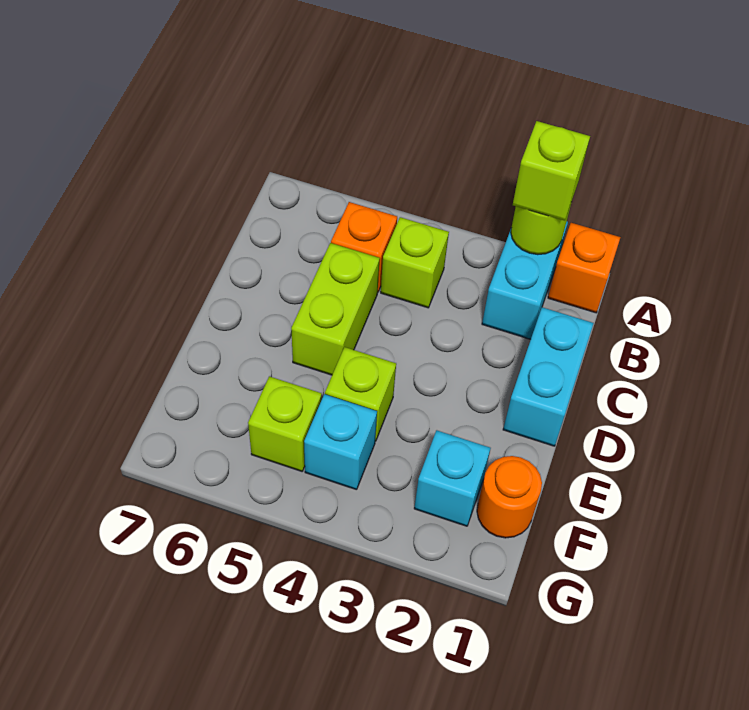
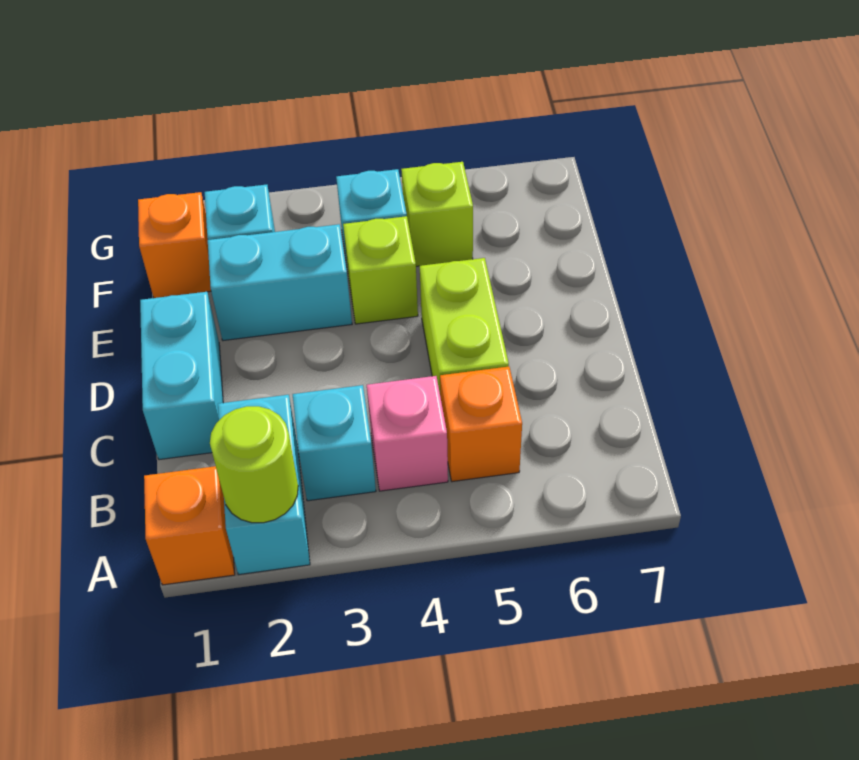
lime brick A2 level 3 -> none
none -> cyan brick B3 level 1
lime brick B4 level 1 -> pink brick B4 level 1
none -> cyan brick E2:E3 level 1
orange round brick F1 level 1 -> orange brick F1 level 1

